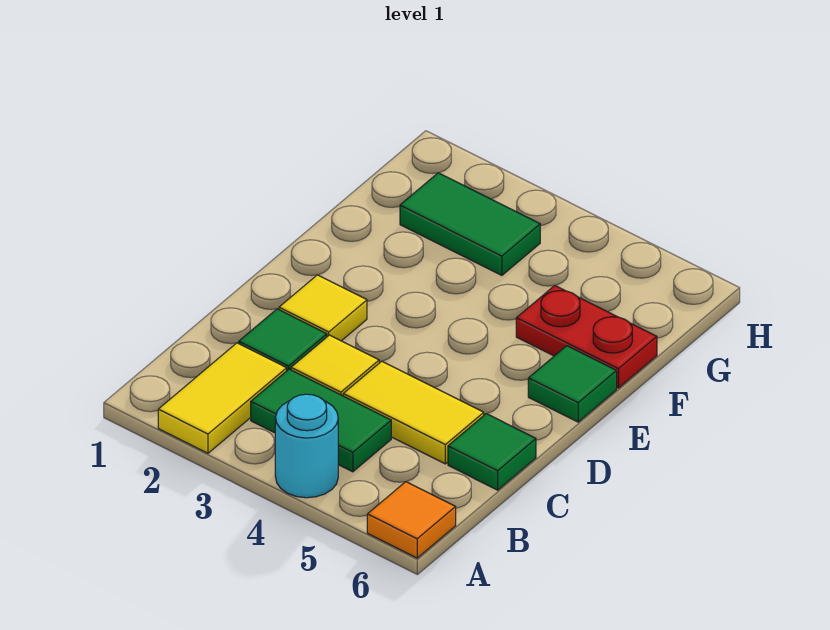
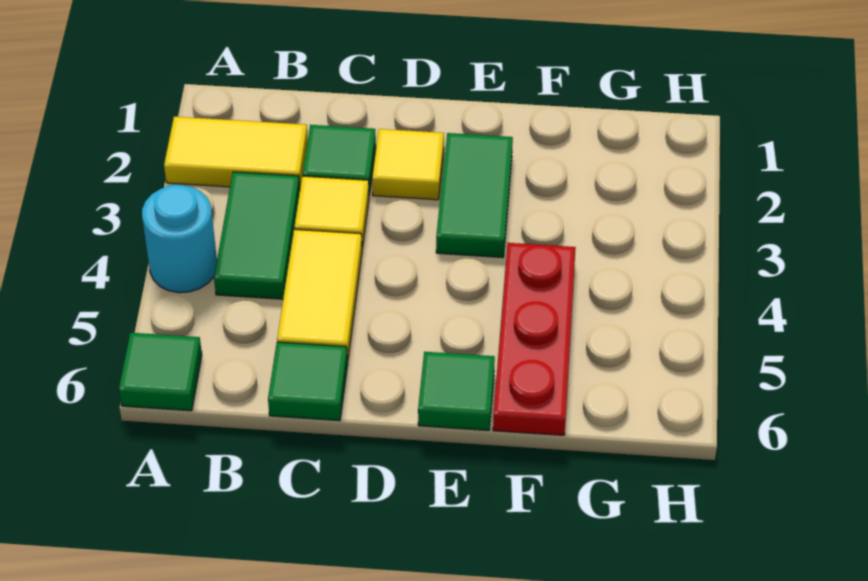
orange tile A6 level 1 -> green tile A6 level 1
red plate F5:F6 level 1 -> red plate F4:F6 level 1
green tile G2:G3 level 1 -> green tile E2:E3 level 1

